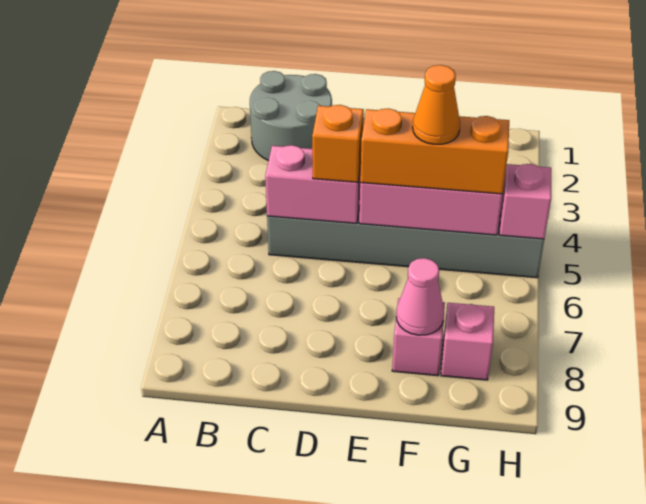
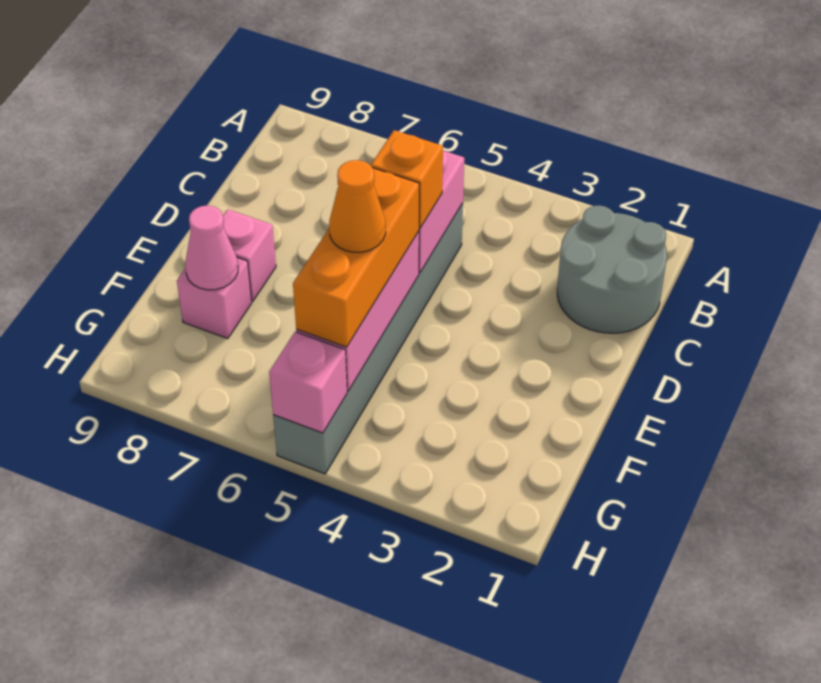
pink brick G8 level 1 -> pink brick E8 level 1

